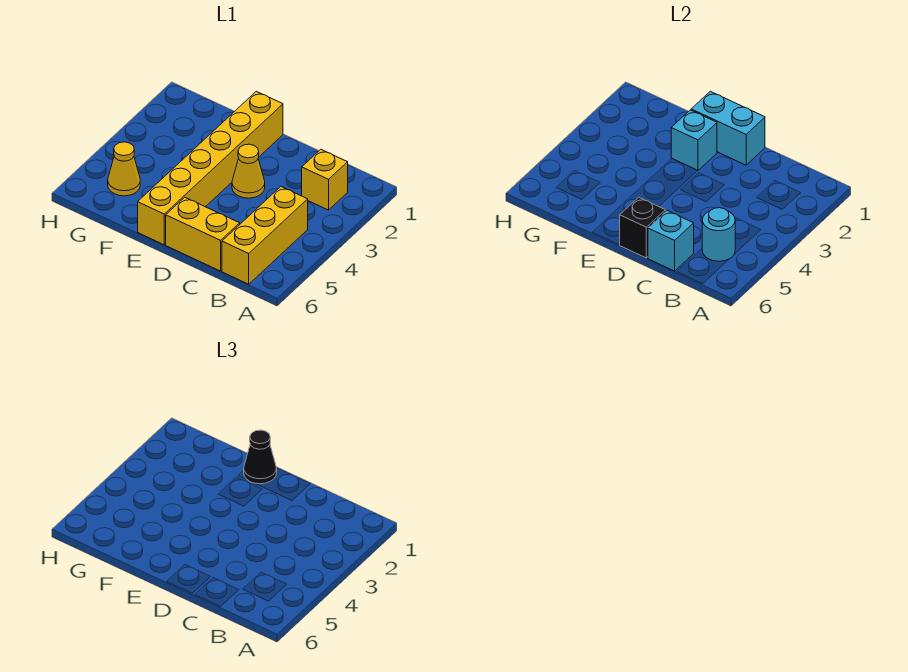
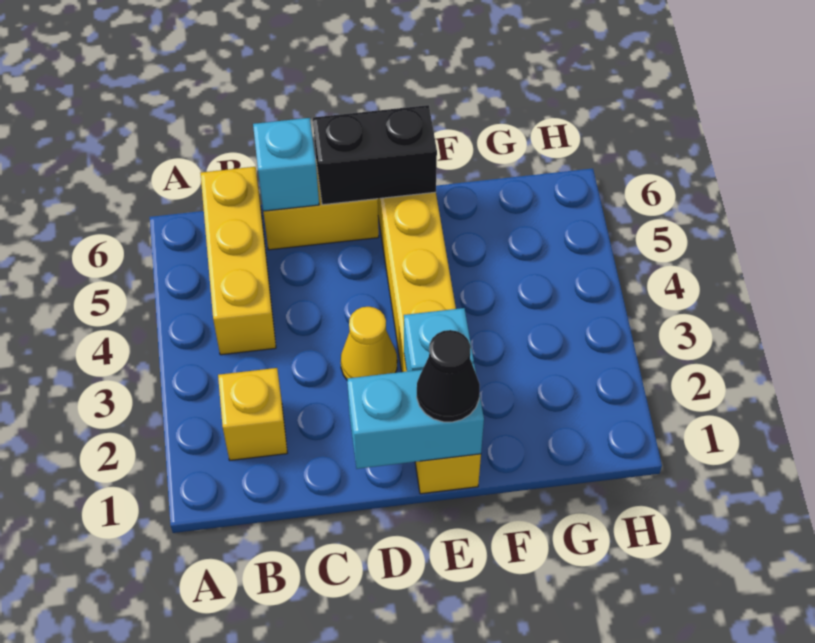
cyan round brick B5 level 2 -> none
black brick D6 level 2 -> black brick D6:E6 level 2
yellow cone G5 level 1 -> none

